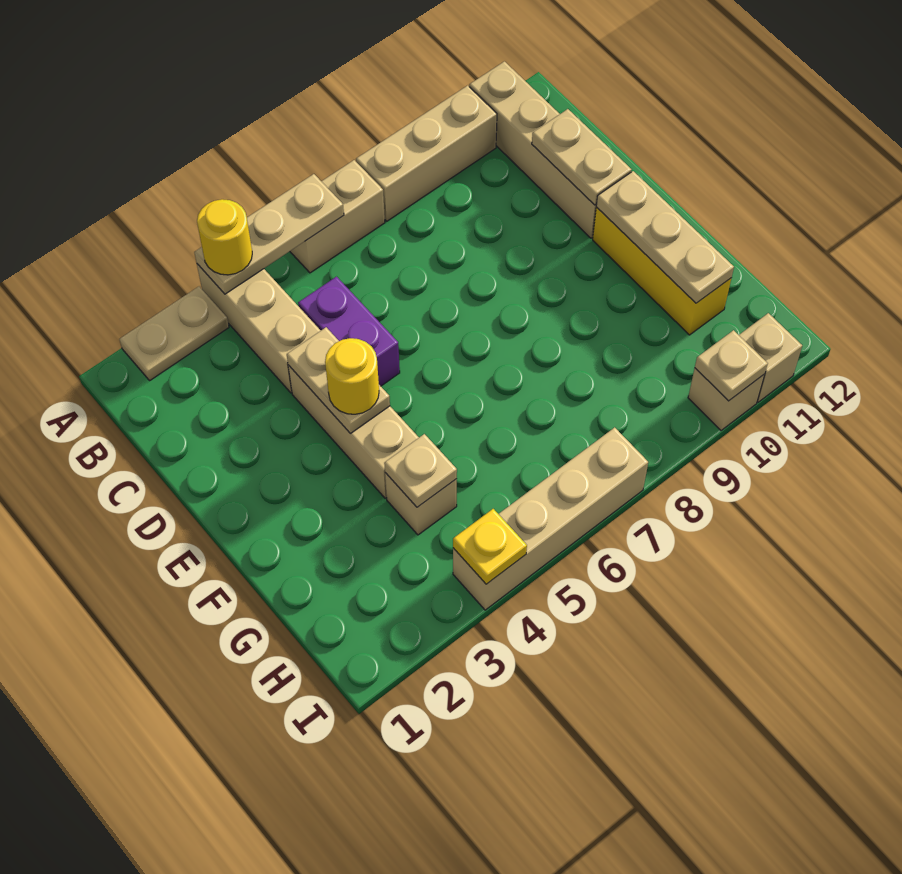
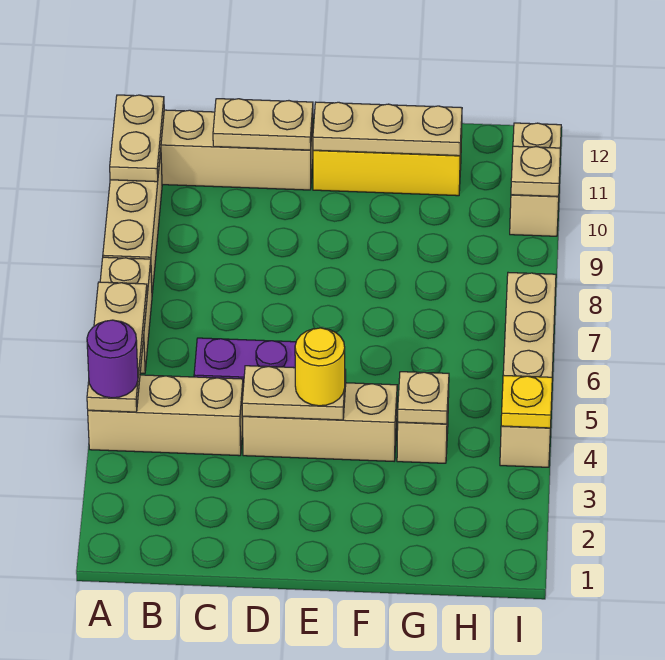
tan plate A2:A3 level 1 -> tan plate A10:A11 level 2
yellow round brick A4 level 3 -> purple round brick A4 level 3

